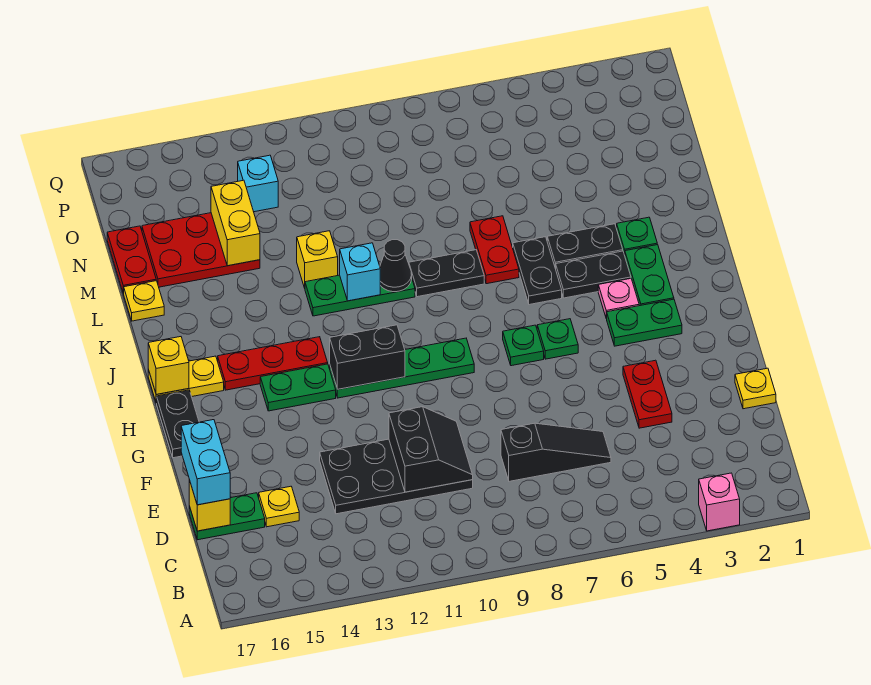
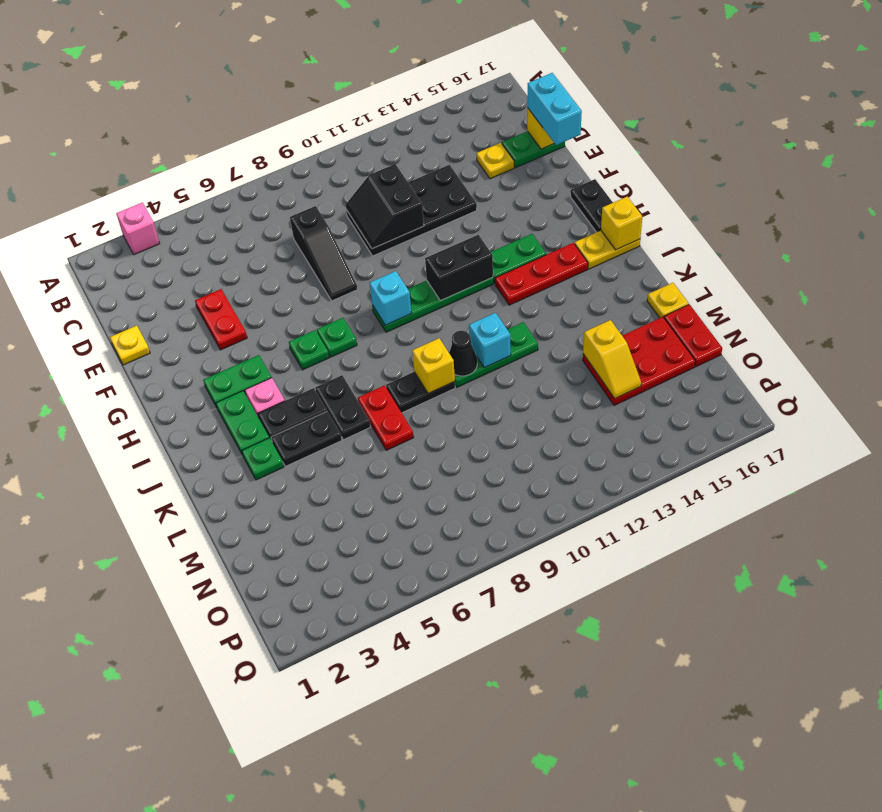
black slope D6:D8 level 1 top 8 -> black slope D8:F8 level 1 top D
yellow brick L12 level 1 -> yellow brick K9 level 2
yellow brick M14:N14 level 2 -> yellow slope M14:N14 level 2 top M
cyan brick O13 level 1 -> cyan brick H9 level 2

